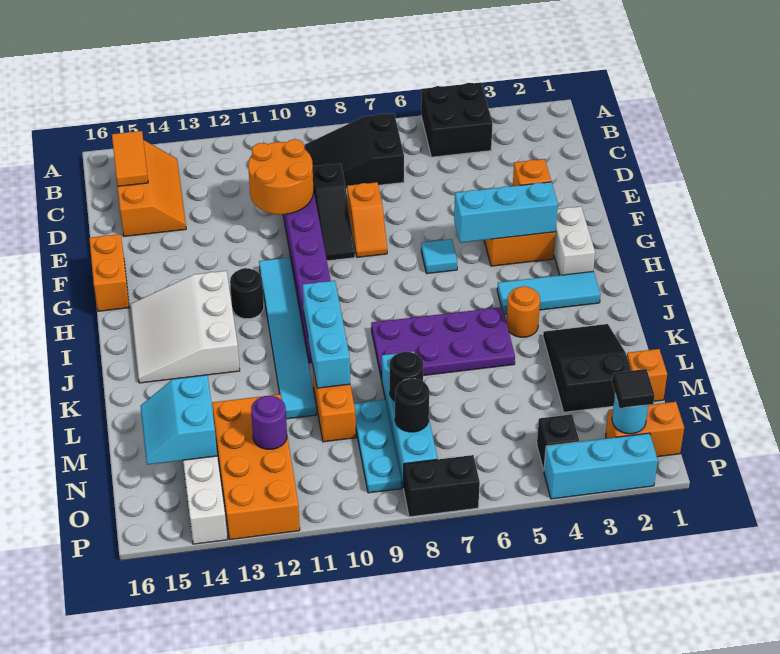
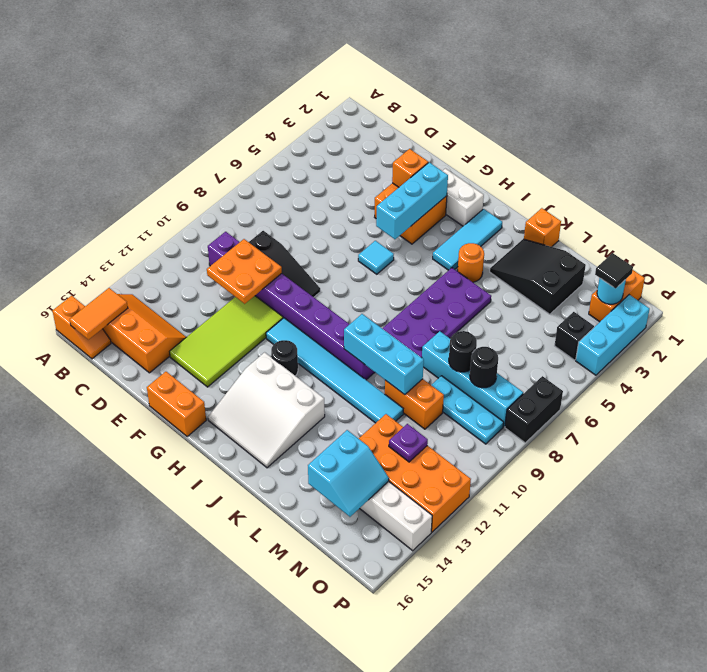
black brick A4:B5 level 1 -> none
black slope B7:C9 level 1 top 7 -> none
orange tile B15:C15 level 2 -> orange tile B15:B16 level 2
orange round brick D10:E11 level 2 -> orange plate D10:E11 level 2
orange slope E8:F8 level 1 top E -> orange slope A16:B16 level 1 top A
none -> lime tile E11:F14 level 1
orange brick M1 level 1 -> orange brick K1 level 1
cyan slope M14:N15 level 2 top 14 -> cyan slope M14:N15 level 2 top M
purple round brick N12 level 2 -> purple plate N12 level 2

